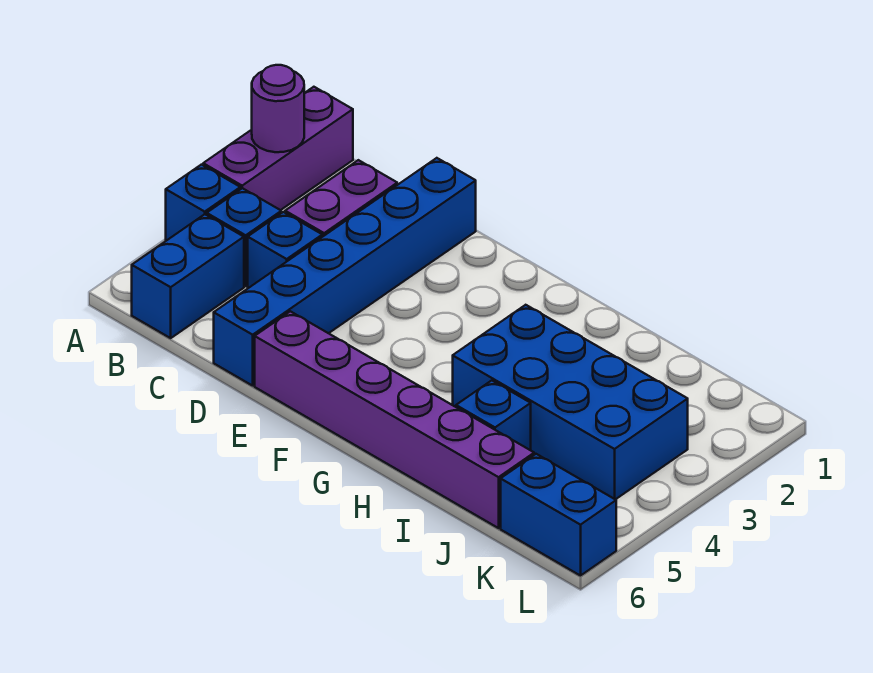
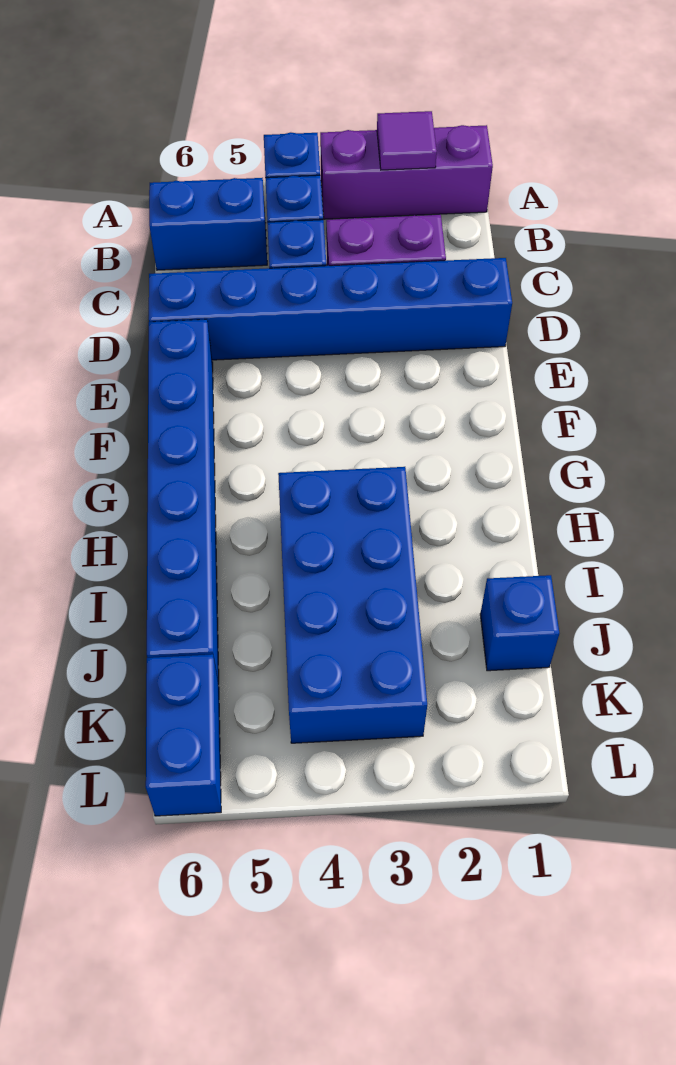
purple round brick A2 level 2 -> purple tile A2 level 2
purple brick E6:J6 level 1 -> blue brick E6:J6 level 1
blue brick I5 level 1 -> blue brick J1 level 1

